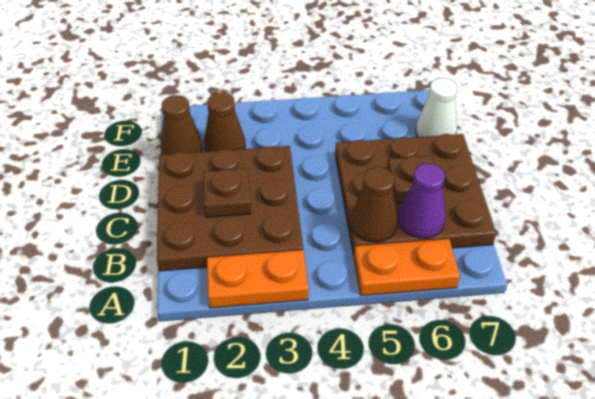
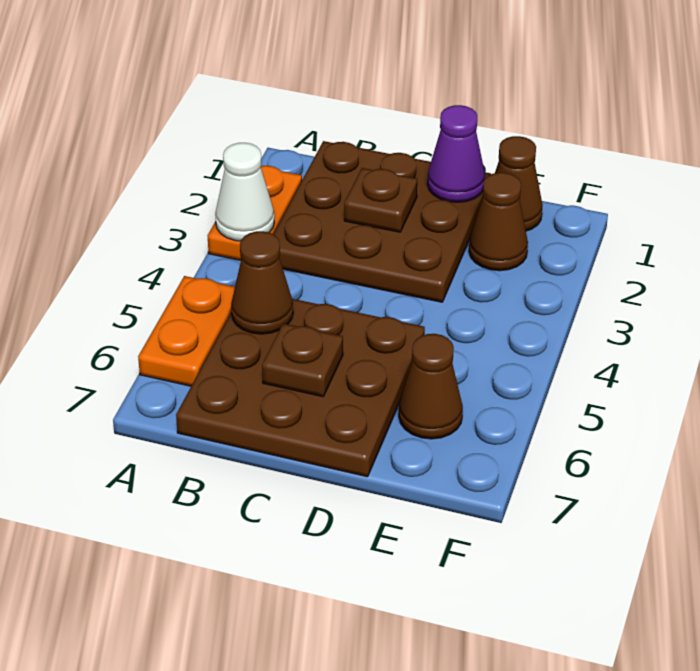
purple cone B6 level 2 -> purple cone D1 level 2
none -> brown cone E6 level 1
white cone E7 level 1 -> white cone A3 level 2

